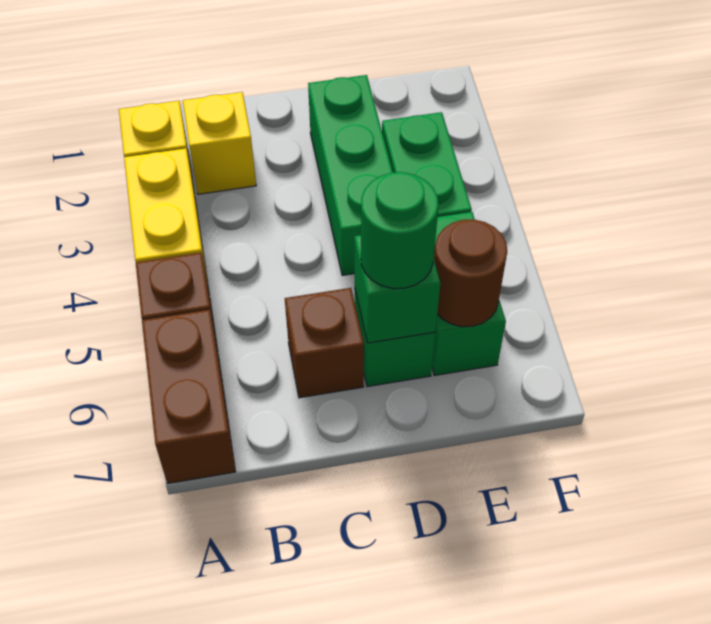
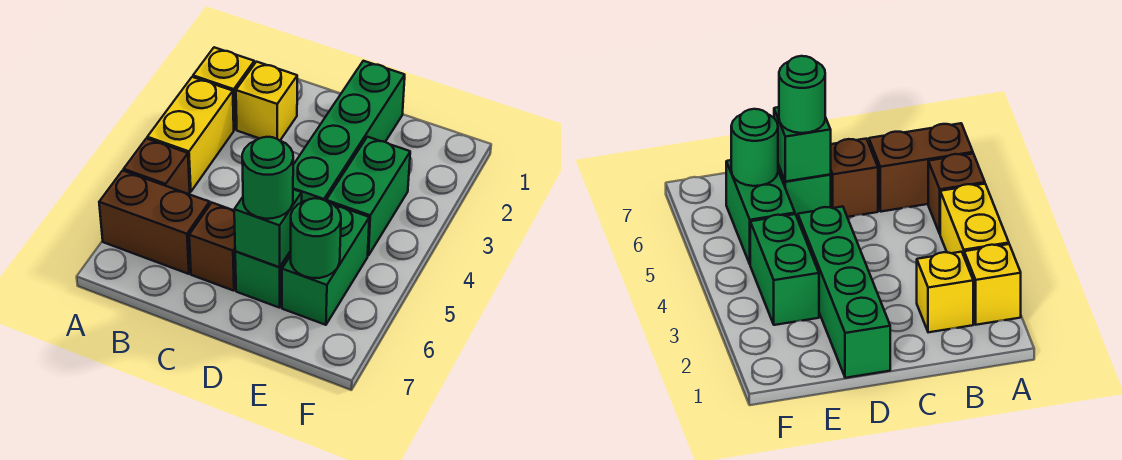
brown brick A6:A7 level 1 -> brown brick A6:B6 level 1
green brick D2:D4 level 1 -> green brick D1:D4 level 1
brown round brick E6 level 2 -> green round brick E6 level 2

